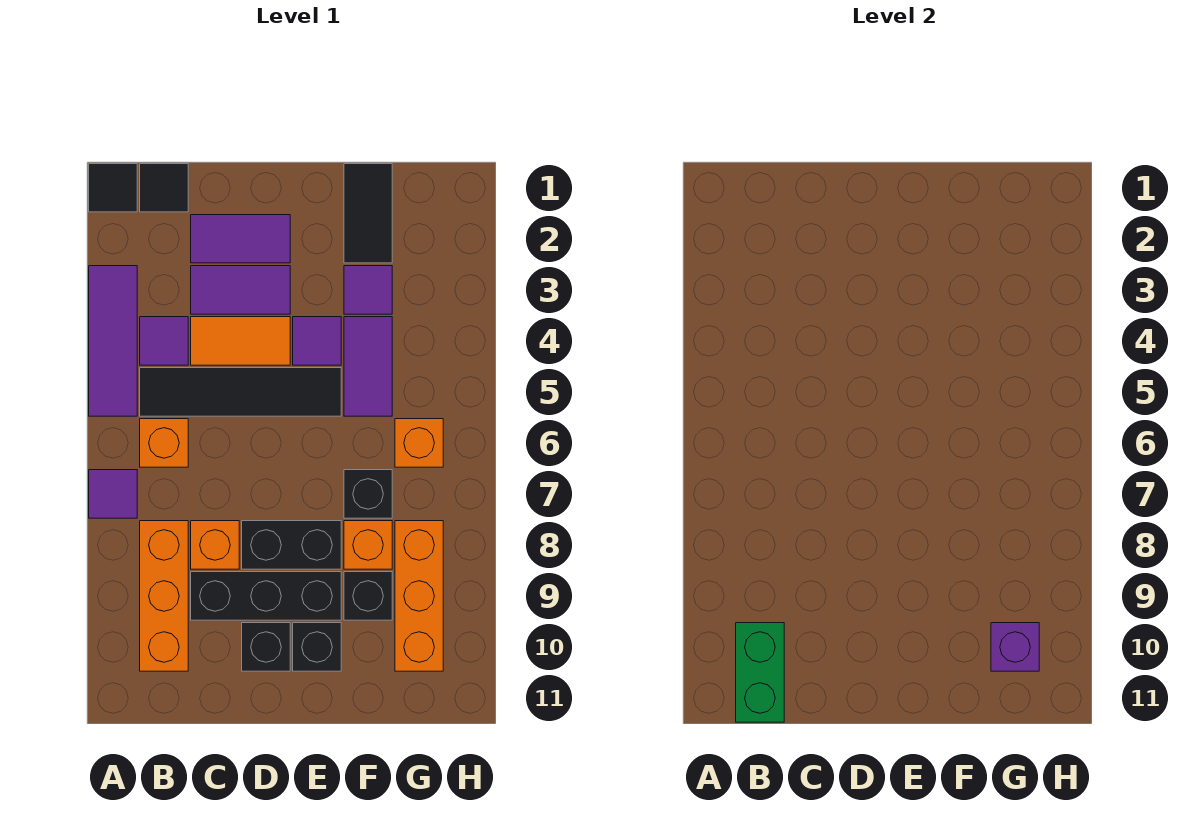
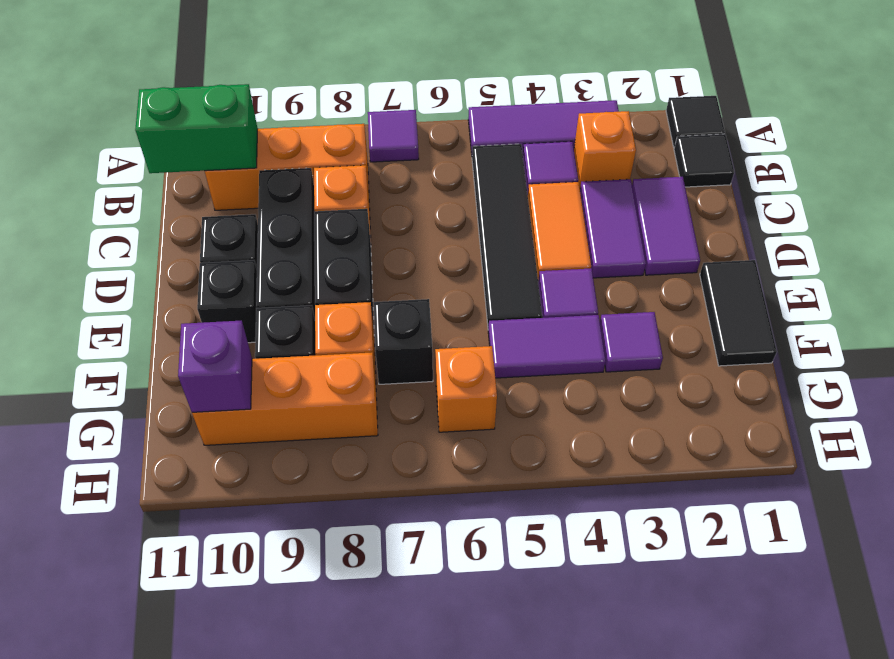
orange brick B6 level 1 -> orange brick B3 level 1
black tile F1:F2 level 1 -> black tile E1:F1 level 1

